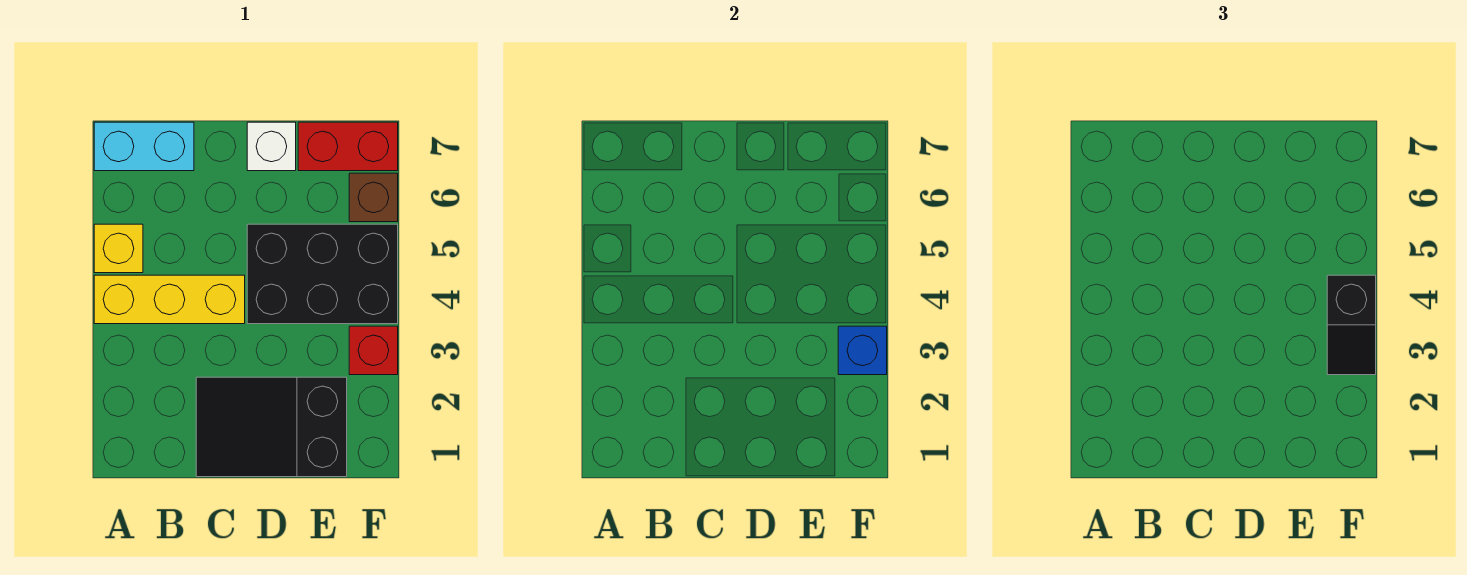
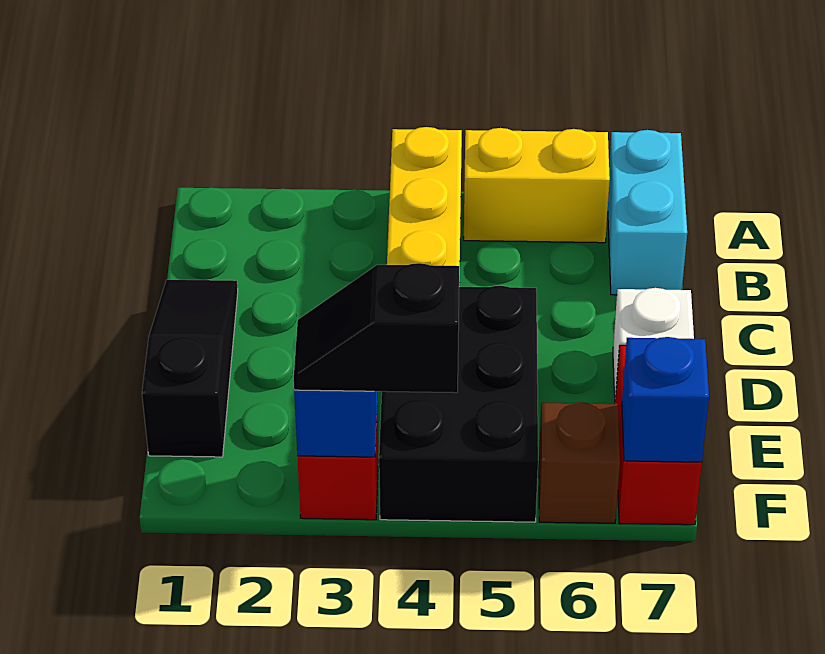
yellow brick A5 level 1 -> yellow brick A5:A6 level 1
black slope C1:E2 level 1 top E -> black slope C1:E1 level 1 top E
none -> blue brick F7 level 2

